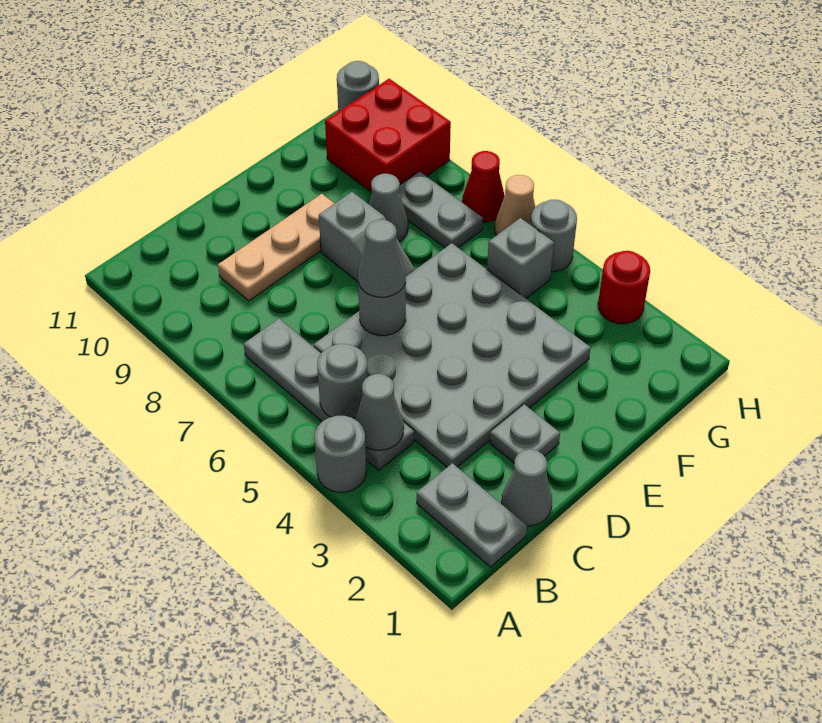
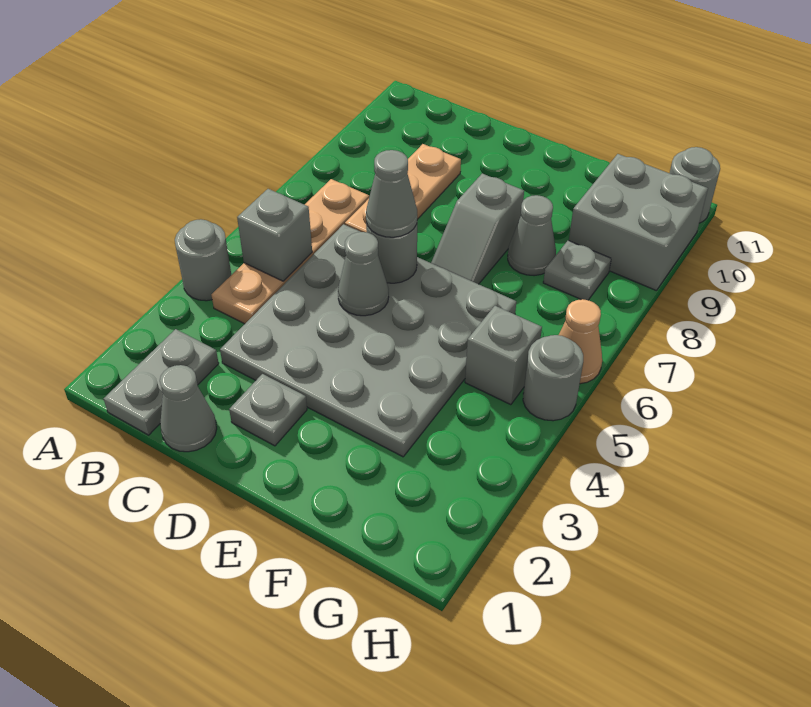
grey plate B4:B7 level 1 -> tan plate B4:B7 level 1
grey cone B4 level 2 -> grey cone D5 level 2
grey round brick B5 level 2 -> grey brick B5 level 2
tan plate C9:E9 level 1 -> tan plate C7:C9 level 1
grey plate G7:G8 level 1 -> grey plate G8 level 1
red brick G9:H10 level 1 -> grey brick G9:H10 level 1
red round brick H3 level 1 -> none
red cone H7 level 1 -> none

